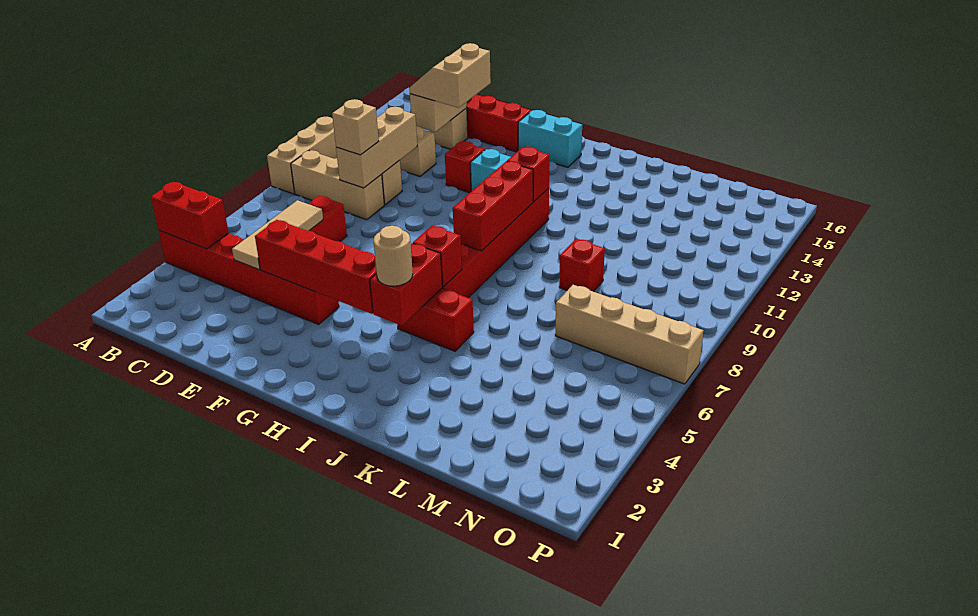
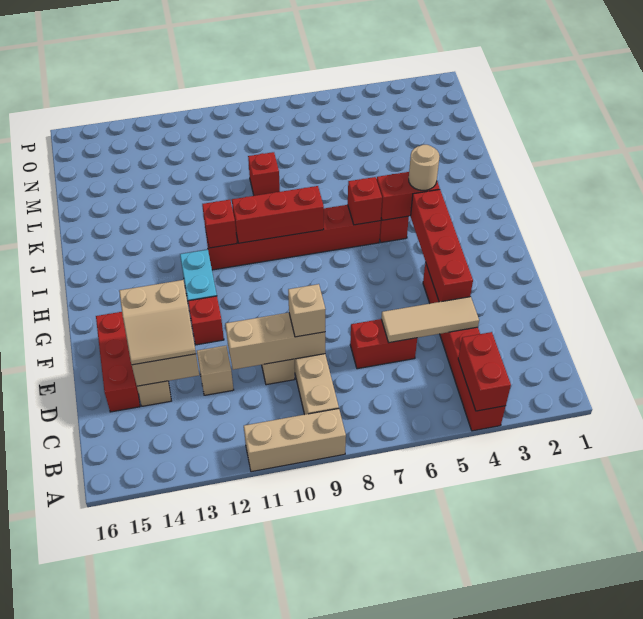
cyan brick G15:H15 level 1 -> none
tan brick M7:P7 level 1 -> none

